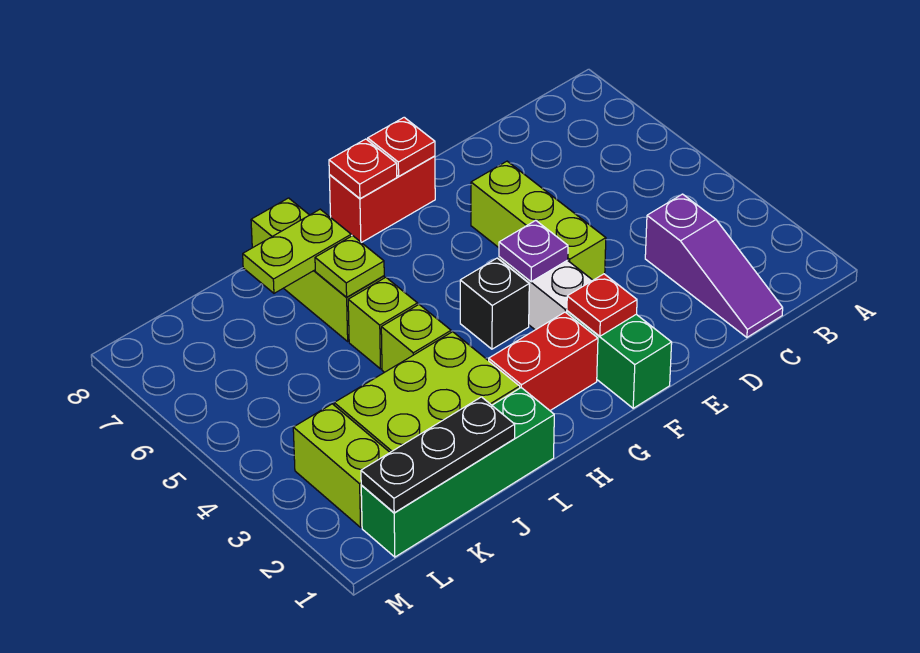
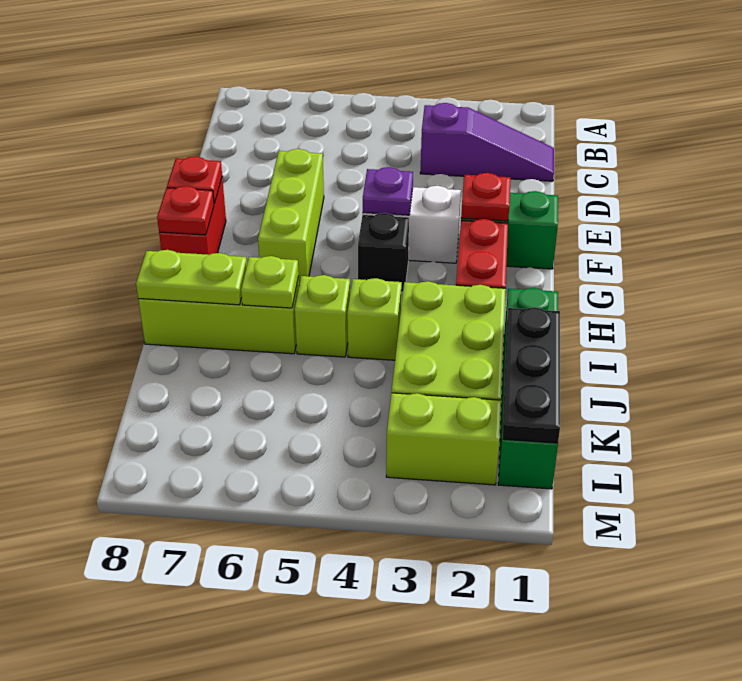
lime brick E4:E6 level 1 -> lime brick E6:G6 level 1
lime plate I7:J7 level 2 -> lime plate I7:I8 level 2

